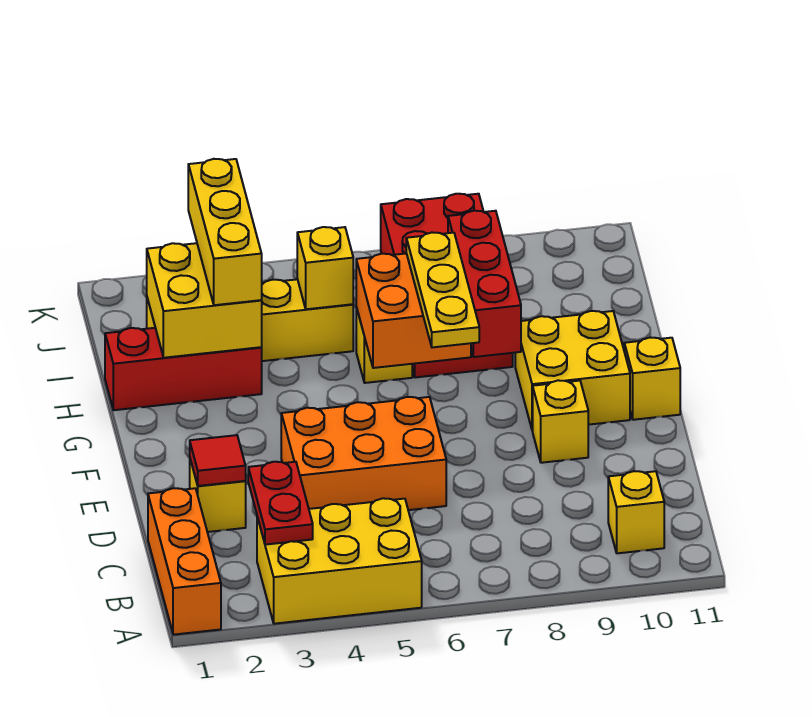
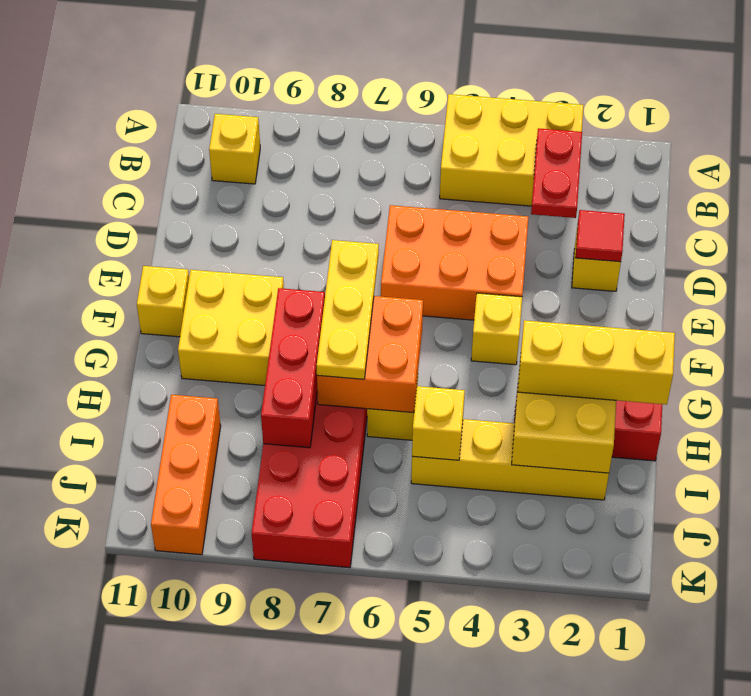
orange brick A1:C1 level 1 -> orange brick I10:K10 level 1
yellow brick E9 level 1 -> yellow brick F4 level 1
yellow brick H3:J3 level 3 -> yellow brick H1:H3 level 3

